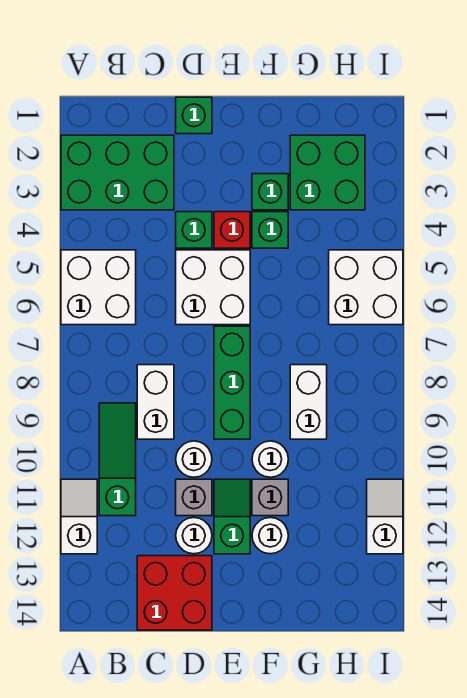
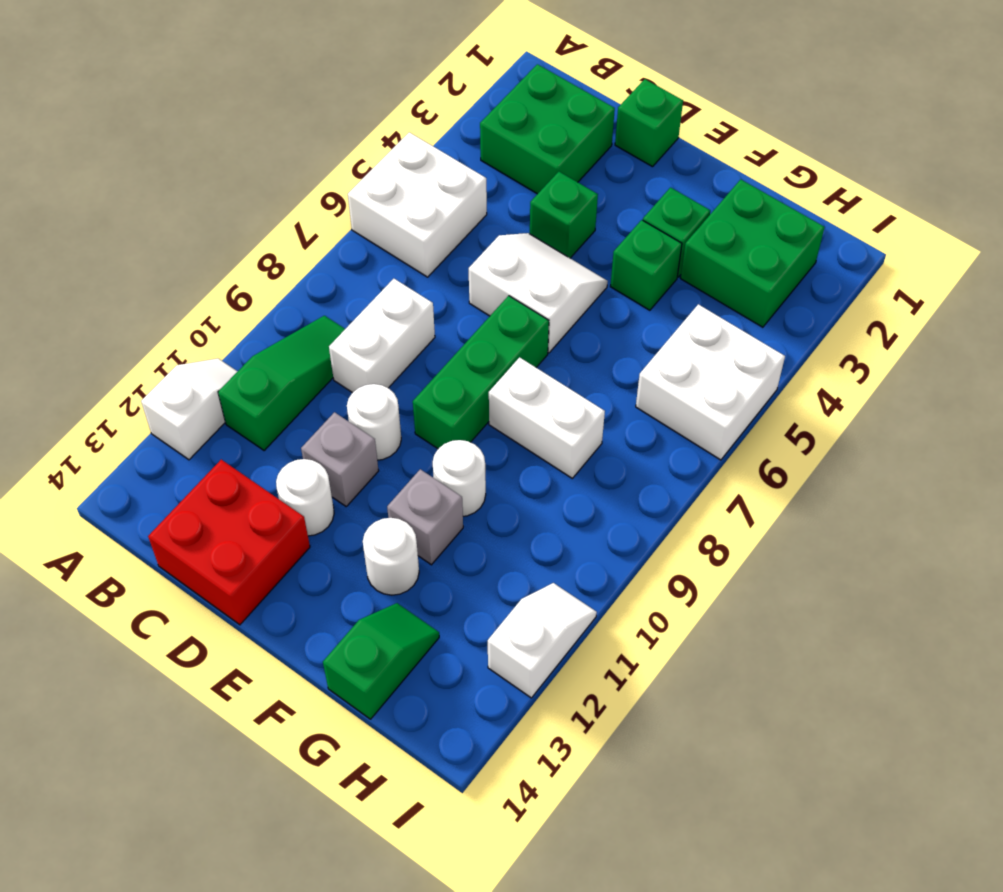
green brick A2:C3 level 1 -> green brick B2:C3 level 1
white brick D5:E6 level 1 -> white slope D5:E6 level 1 top 6
red brick E4 level 1 -> none
green slope E11:E12 level 1 top 12 -> green slope G13:G14 level 1 top 14
white brick G8:G9 level 1 -> white brick F8:G8 level 1

